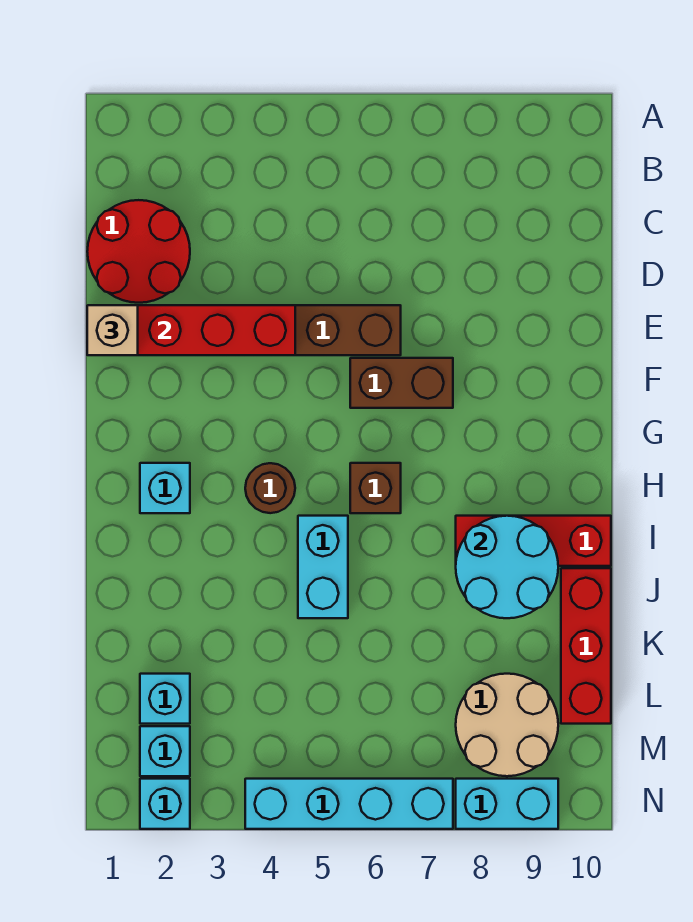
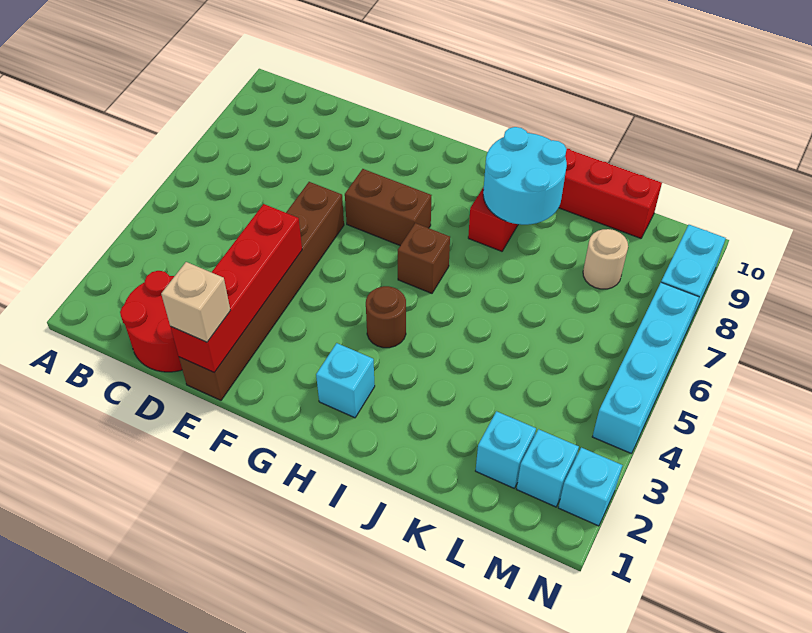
brown brick F6:F7 level 1 -> brown brick F7:G7 level 1
cyan brick I5:J5 level 1 -> none
tan round brick L8:M9 level 1 -> tan round brick L8 level 1

